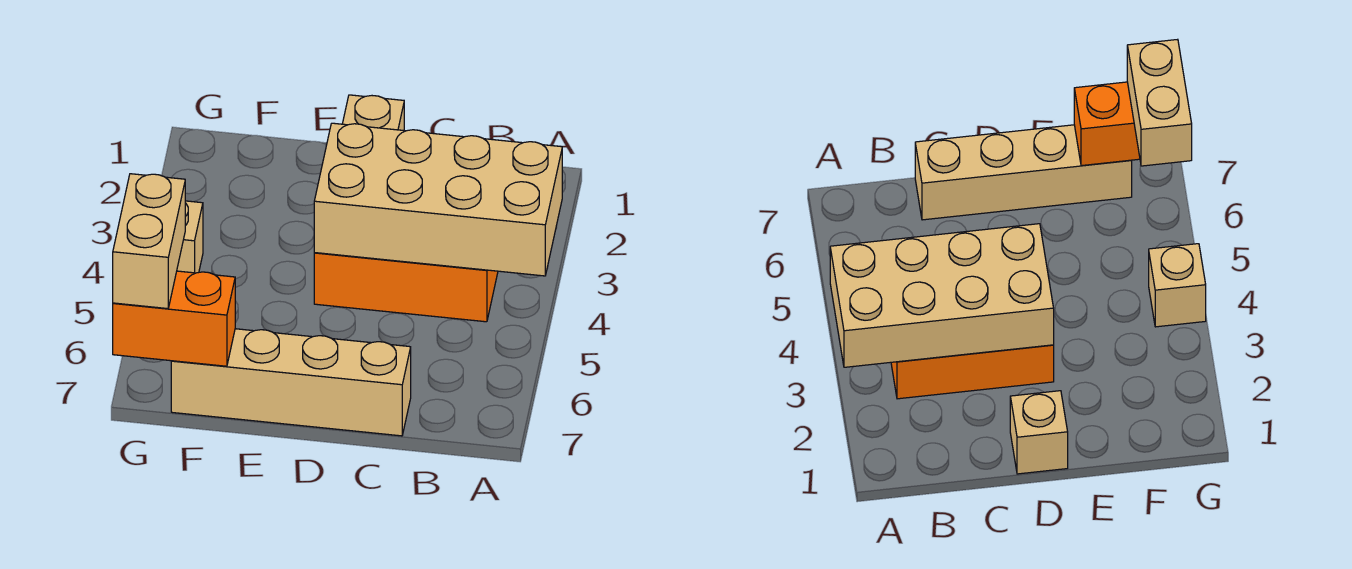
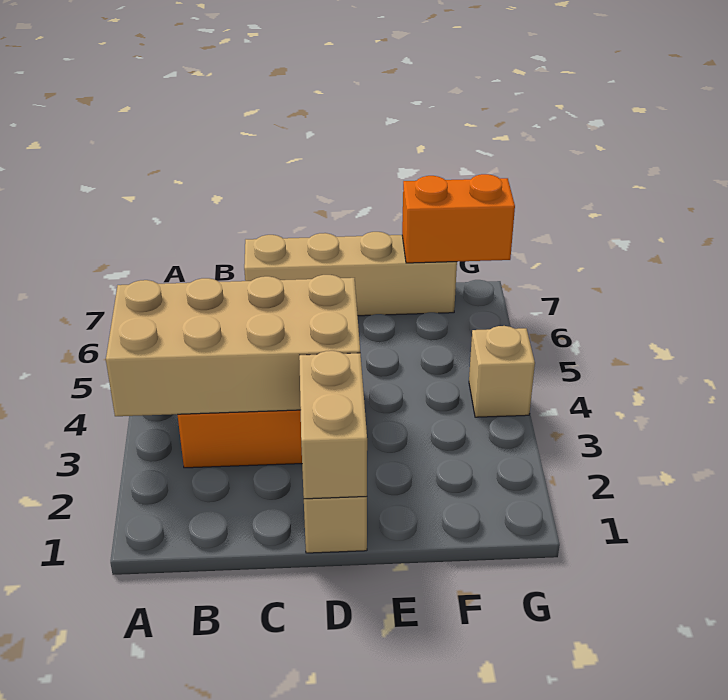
tan brick G6:G7 level 3 -> tan brick D1:D2 level 2

